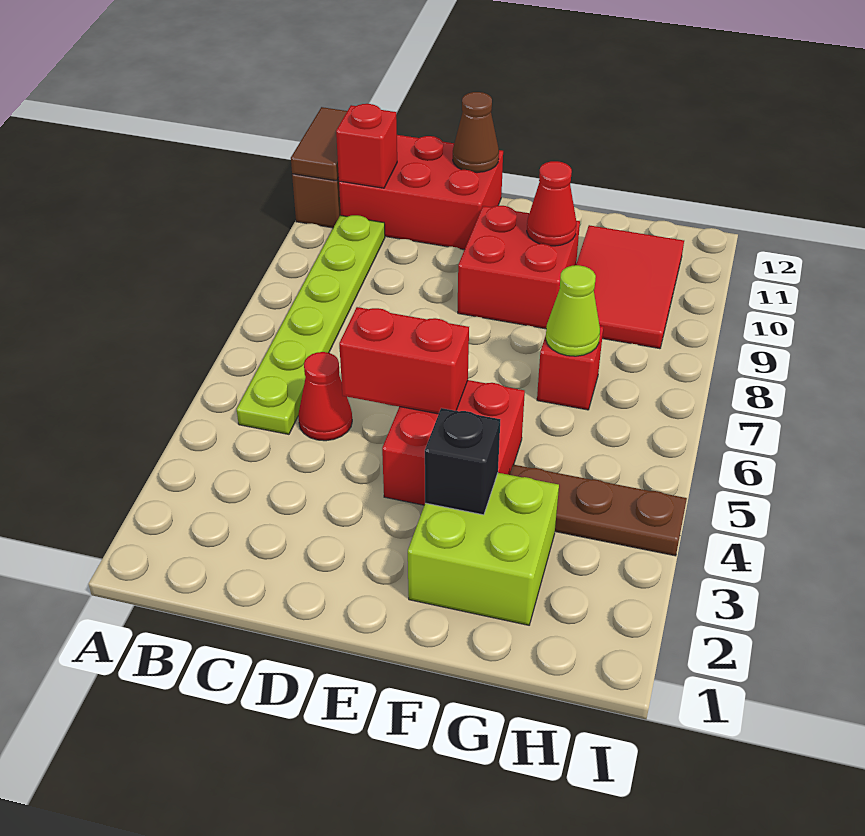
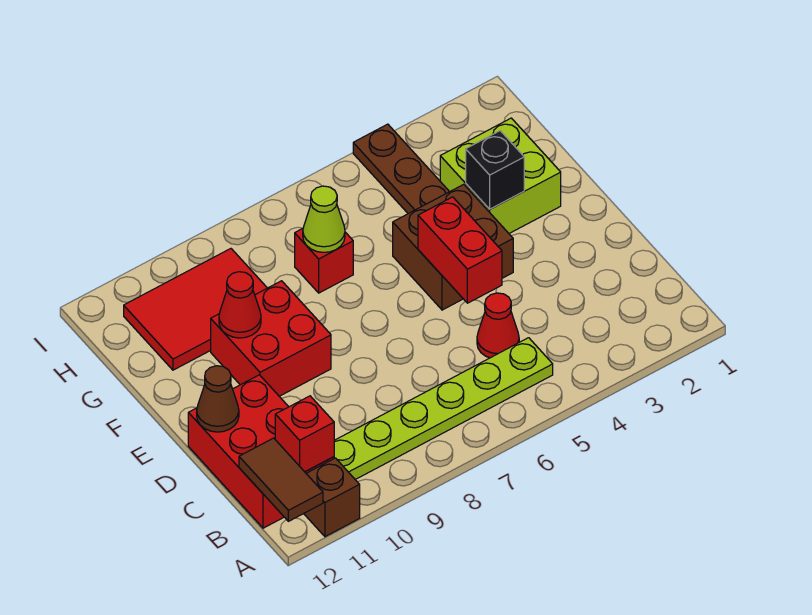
brown tile A11:A12 level 2 -> brown tile A12:B12 level 2
red brick E4:F5 level 1 -> brown brick E4:F5 level 1

